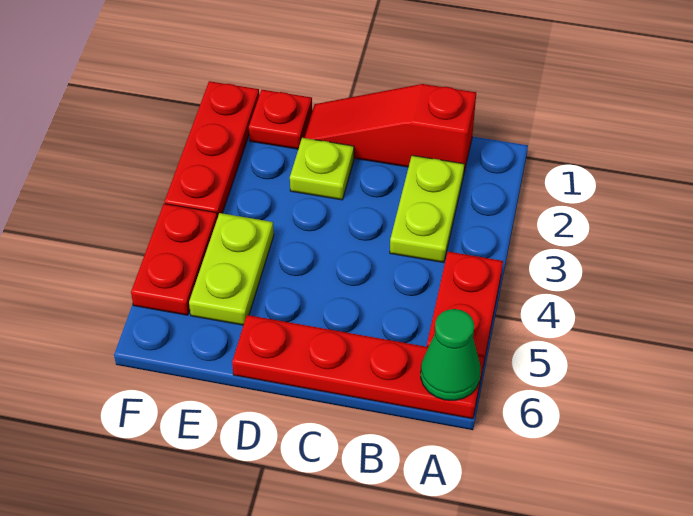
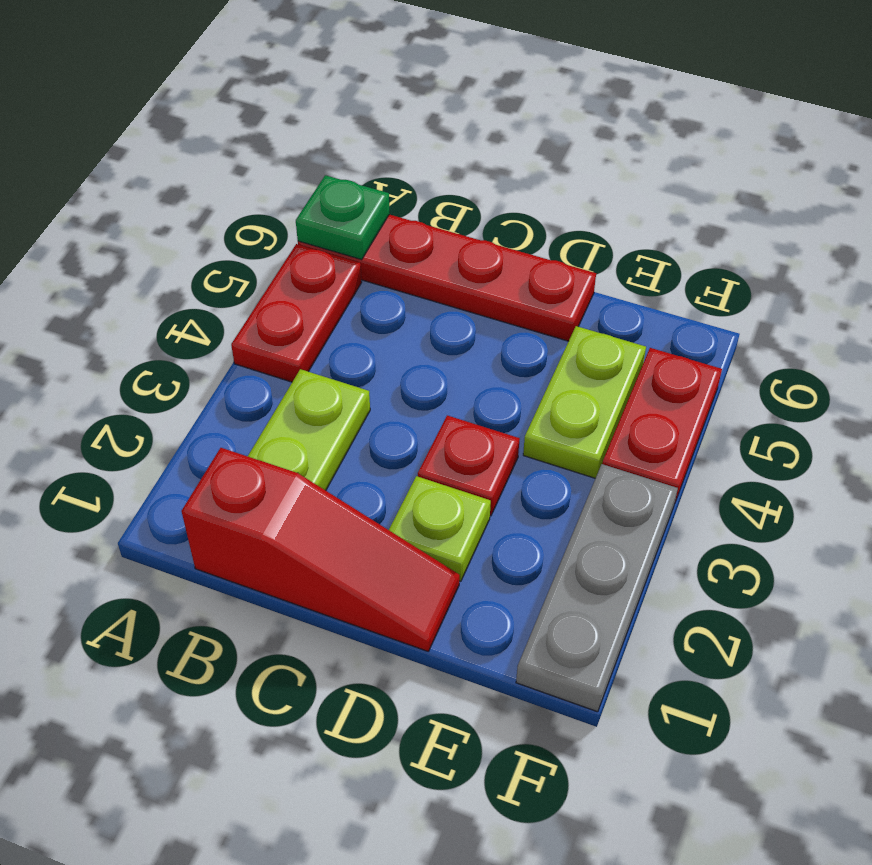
green cone A6 level 2 -> green plate A6 level 2
red plate E1 level 1 -> red plate D3 level 1
red plate F1:F3 level 1 -> grey plate F1:F3 level 1

